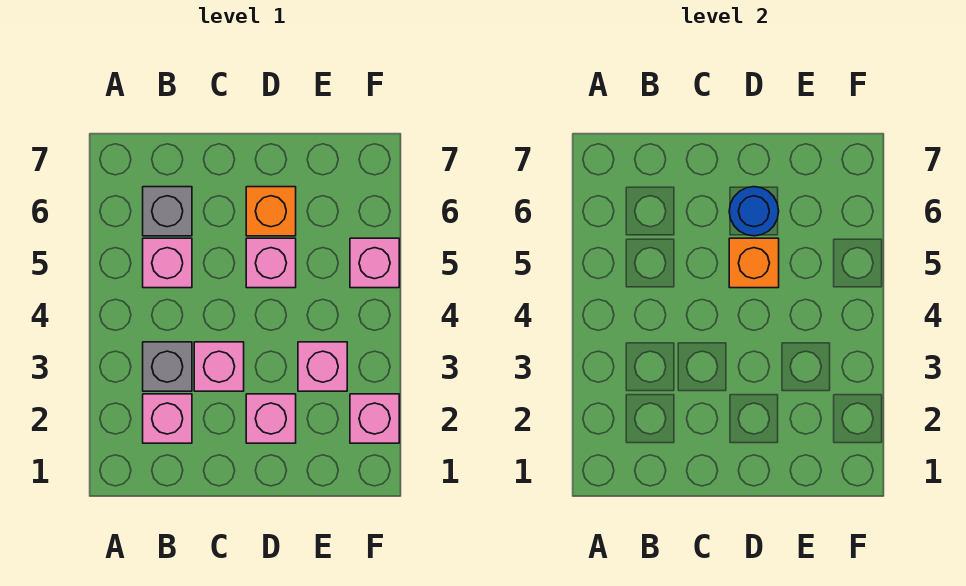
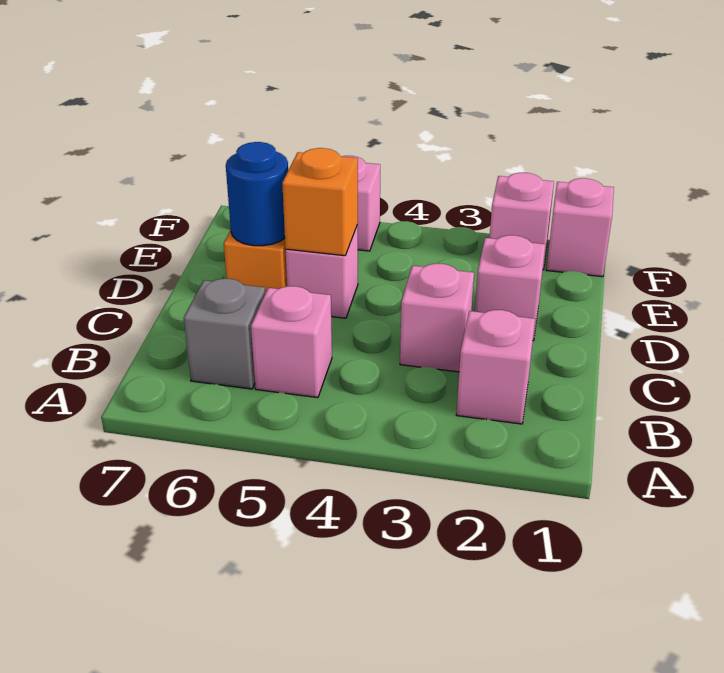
grey brick B3 level 1 -> none
pink brick E3 level 1 -> pink brick F1 level 1

